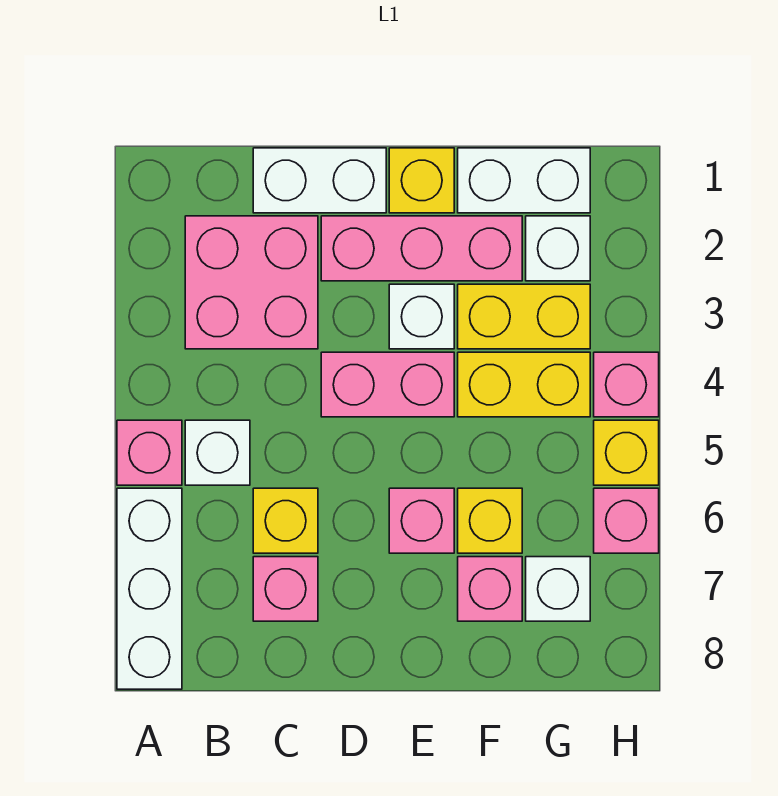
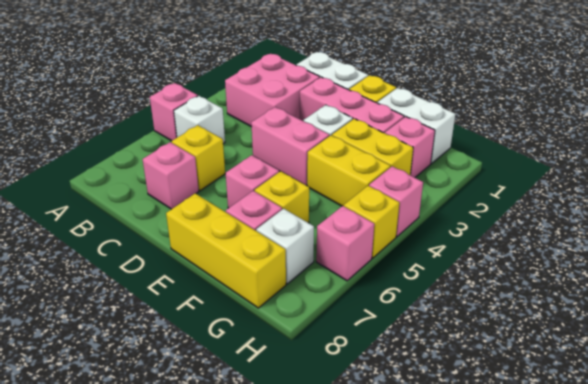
white brick A6:A8 level 1 -> none
none -> yellow brick E8:G8 level 1
white brick G2 level 1 -> pink brick G2 level 1

